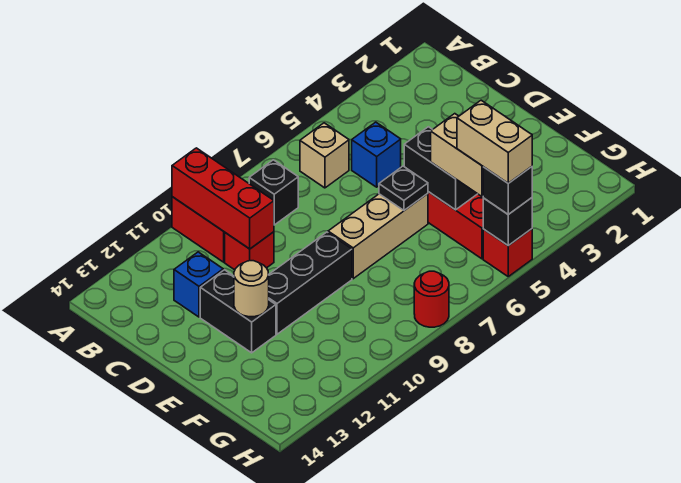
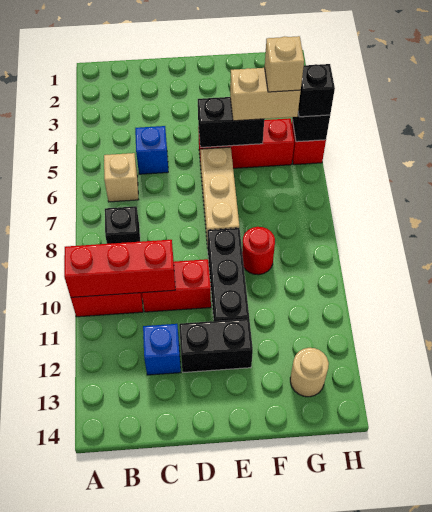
red brick C10 level 1 -> red brick C10:D10 level 1
black plate E6 level 2 -> none
tan round brick E12 level 2 -> tan round brick G13 level 1
tan brick G5:H5 level 4 -> tan brick G5 level 4
red round brick H8 level 1 -> red round brick F9 level 1

